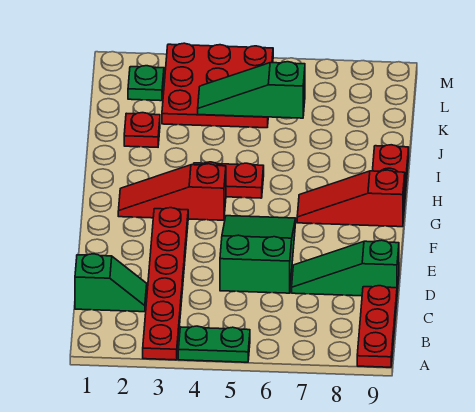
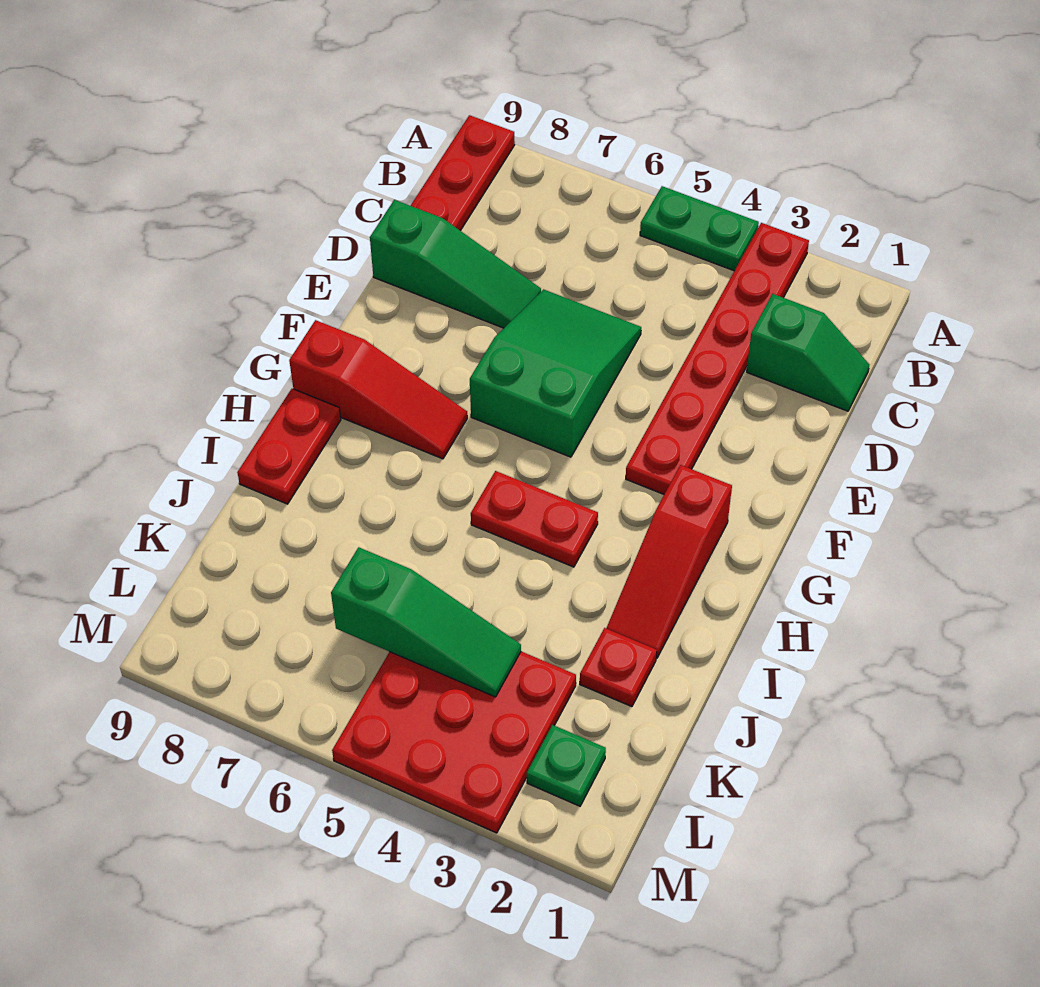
green slope C1:C2 level 1 top 1 -> green slope C1:C2 level 1 top 2
green slope D5:F6 level 1 top D -> green slope D5:F6 level 1 top F
red slope G2:G4 level 1 top 4 -> red slope G2:I2 level 1 top G

